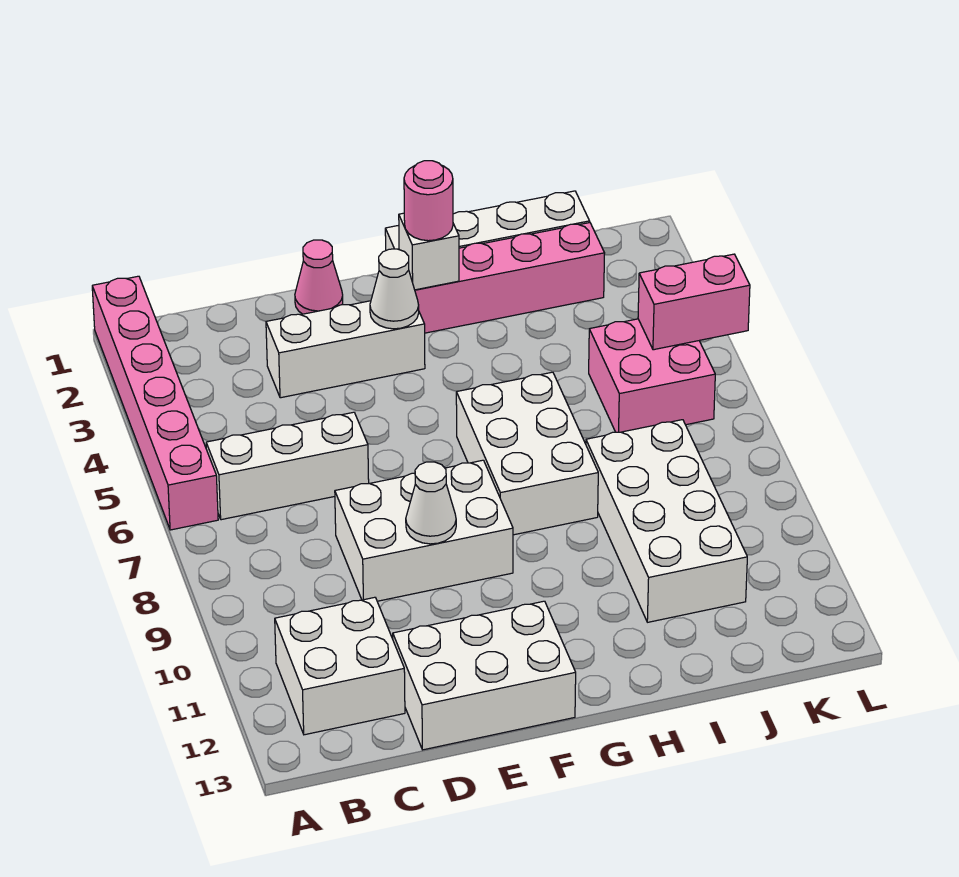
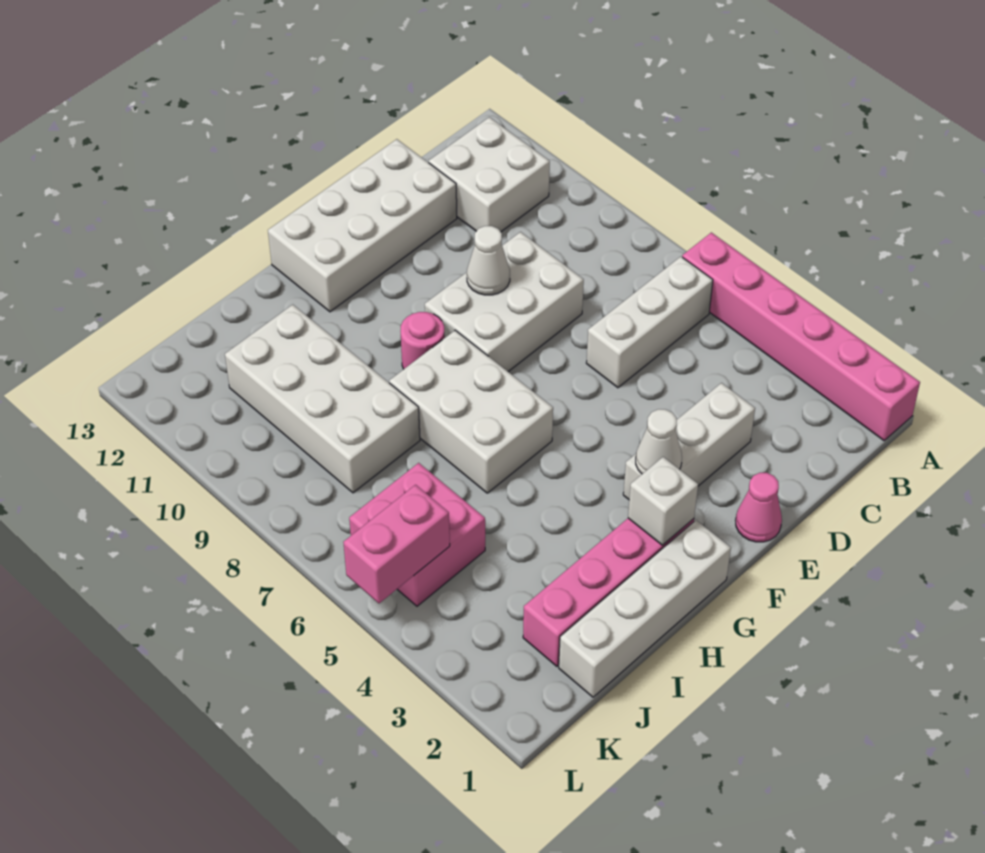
white brick D12:F13 level 1 -> white brick D12:G13 level 1
pink round brick G2 level 3 -> pink round brick G9 level 1

